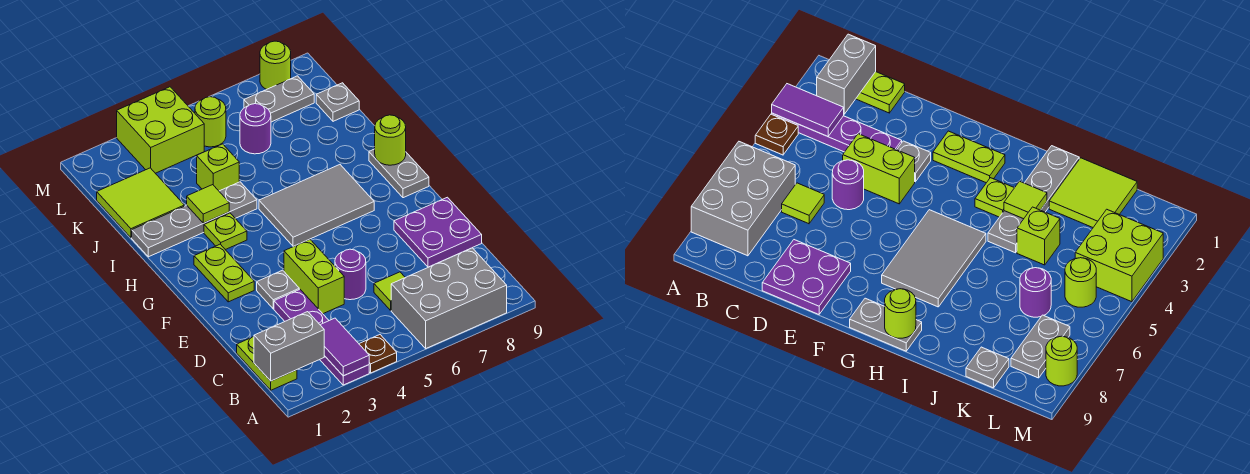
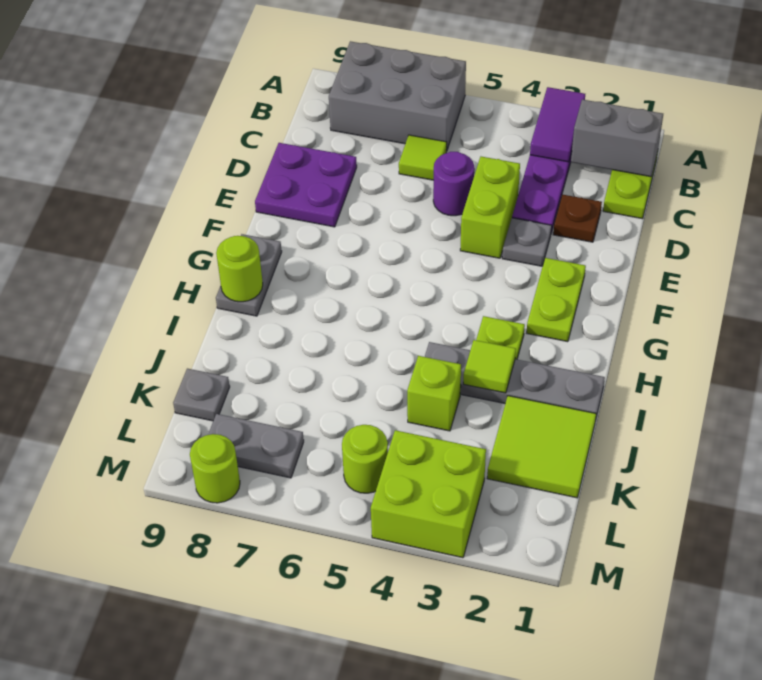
brown plate A4 level 1 -> brown plate D2 level 1
grey tile G5:H7 level 1 -> none
purple round brick K6 level 1 -> none

